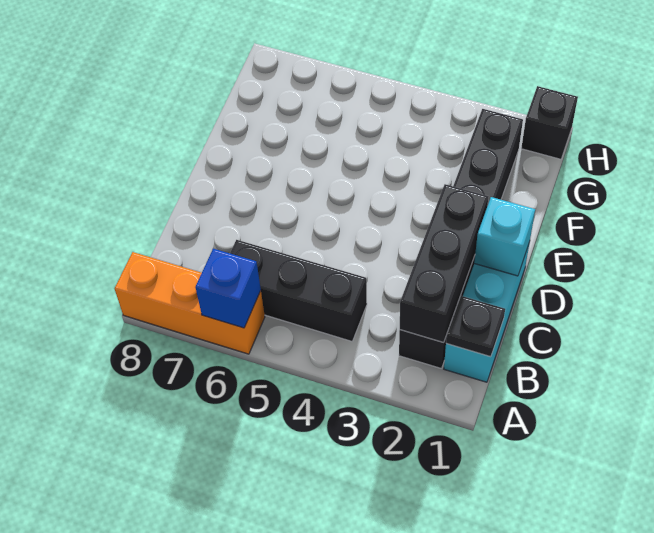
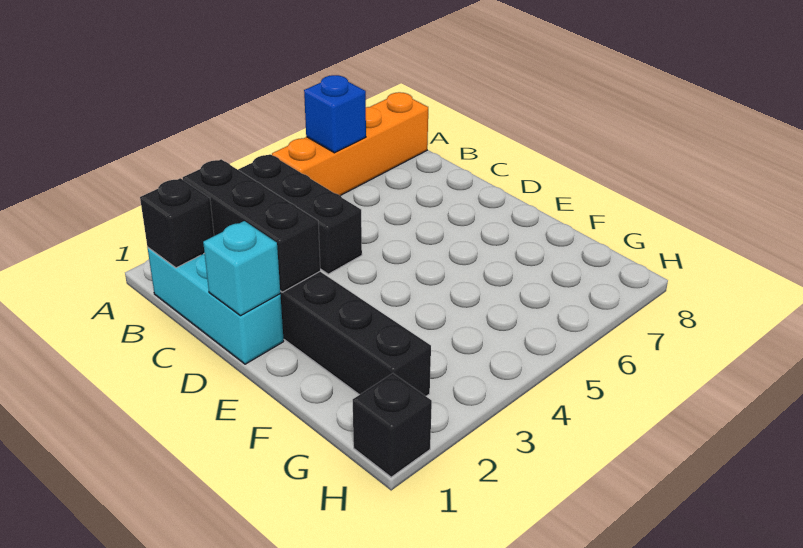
orange brick A6:A8 level 1 -> orange brick A5:A8 level 1
black plate B1 level 2 -> black brick B1 level 2
black brick B4:B6 level 1 -> black brick A4:C4 level 1

